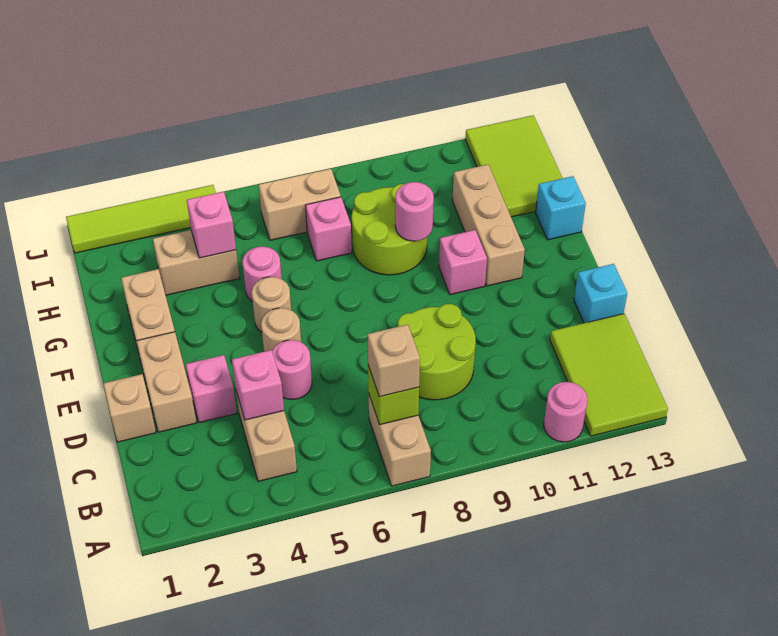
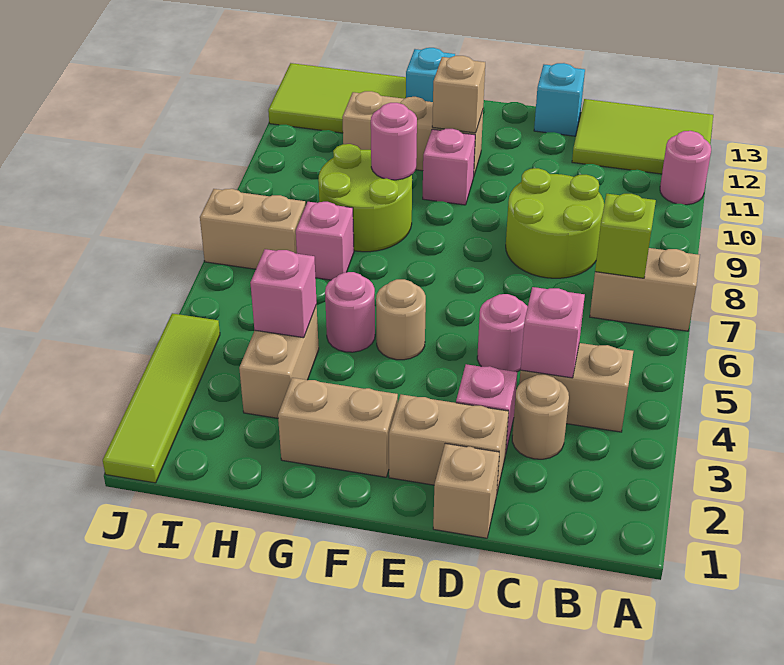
tan brick B7 level 3 -> tan brick F11 level 2
tan round brick E5 level 1 -> tan round brick C3 level 1
tan brick I6:I7 level 1 -> tan brick I7:J7 level 1

